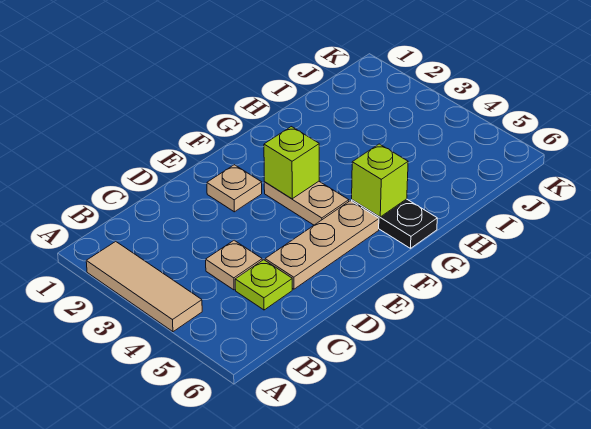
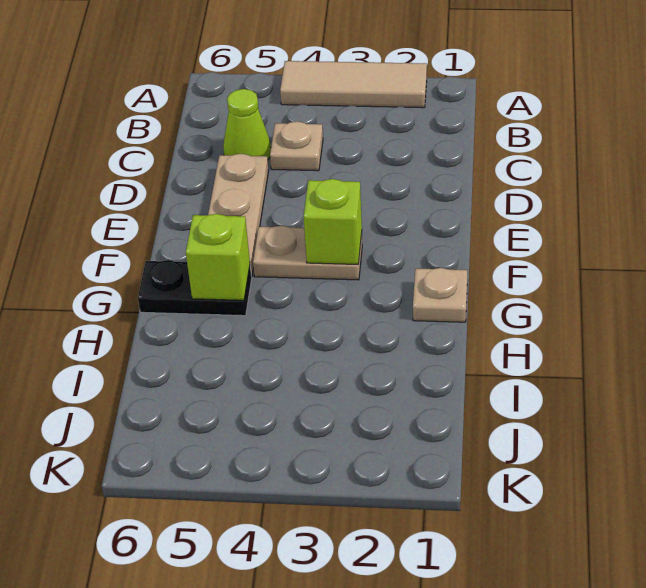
lime plate C5 level 1 -> lime cone C5 level 1
tan plate E2 level 1 -> tan plate G1 level 1

